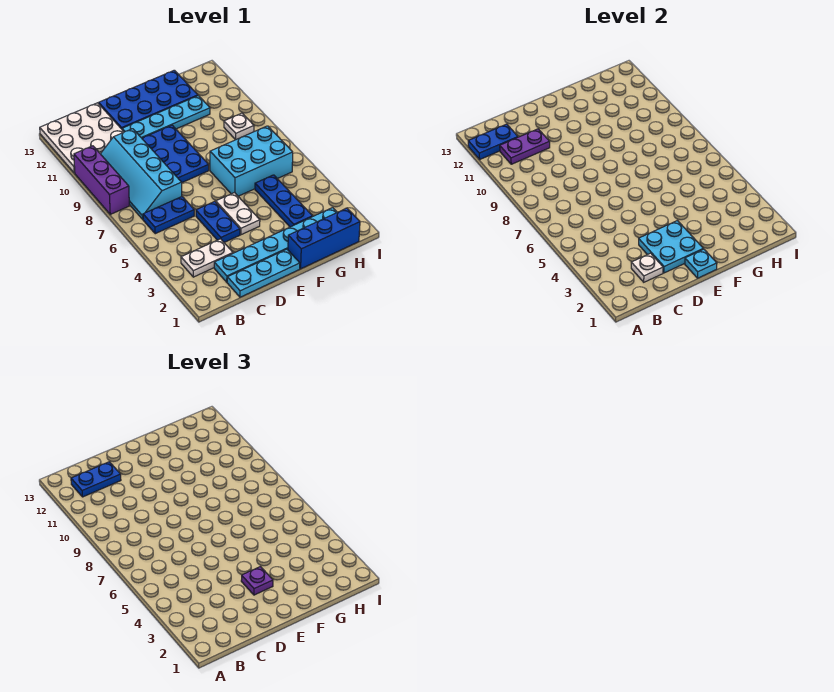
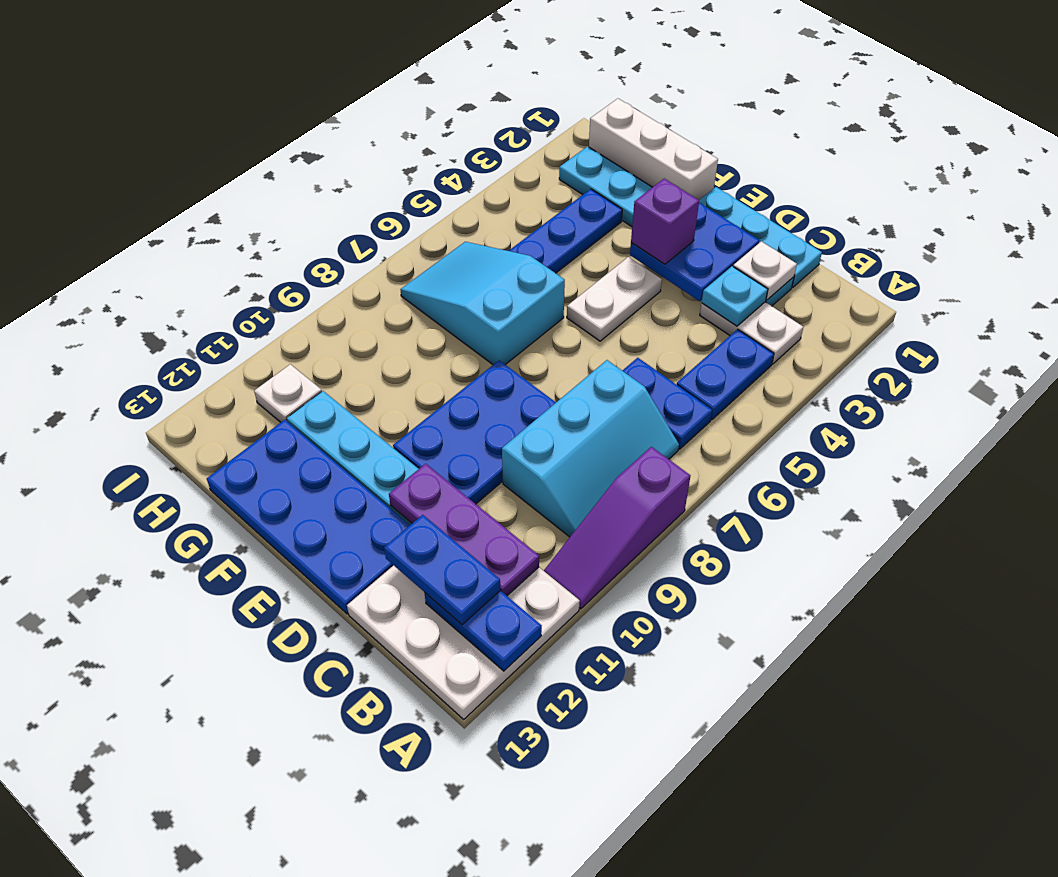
purple brick A8:A10 level 1 -> purple slope A8:A10 level 1 top 8
cyan slope B7:C10 level 1 top C -> cyan slope B7:C9 level 1 top C
purple plate B11:C11 level 2 -> purple plate B11:D11 level 2
cyan plate D2:E3 level 2 -> blue plate D2:E3 level 2
blue plate D4:D5 level 1 -> blue plate B4:B5 level 1
cyan plate E1 level 2 -> cyan plate C3 level 2
purple plate E3 level 3 -> purple brick E3 level 3
blue brick F1:H1 level 1 -> white brick F1:H1 level 1
cyan brick F6:H7 level 1 -> cyan slope F6:H7 level 1 top F
white plate H9 level 1 -> white plate H11 level 1

